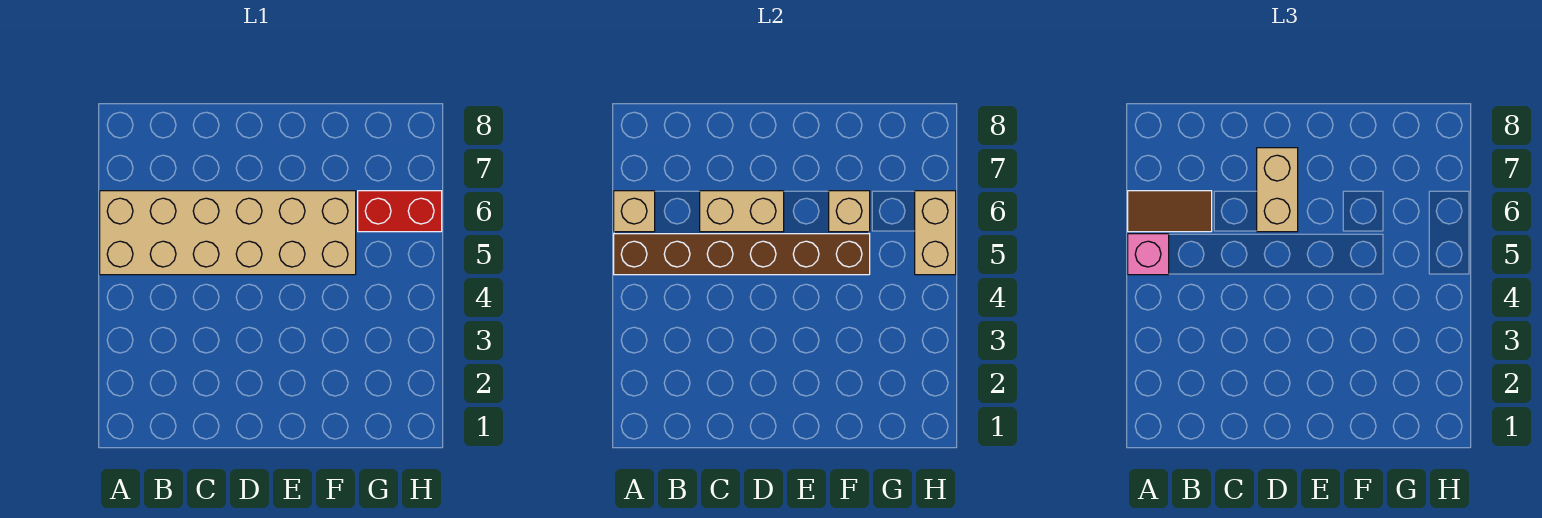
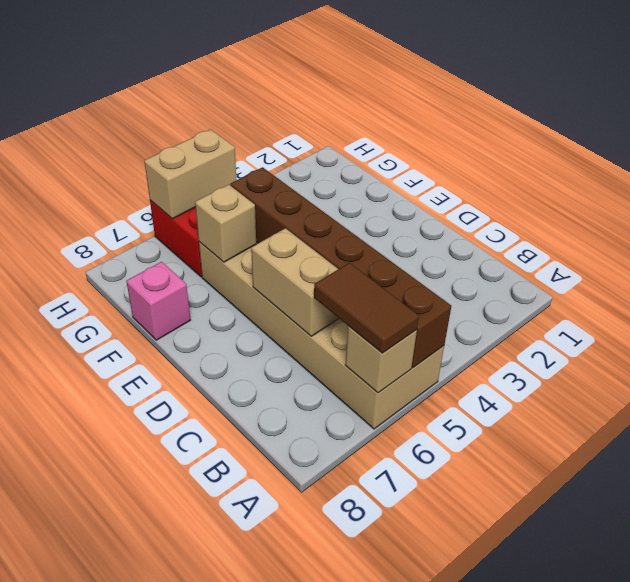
pink brick A5 level 3 -> pink brick F8 level 1
tan brick D6:D7 level 3 -> none

